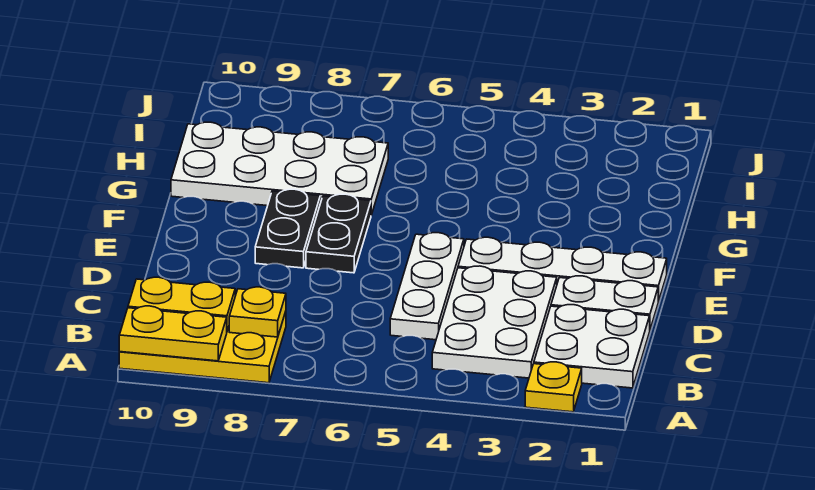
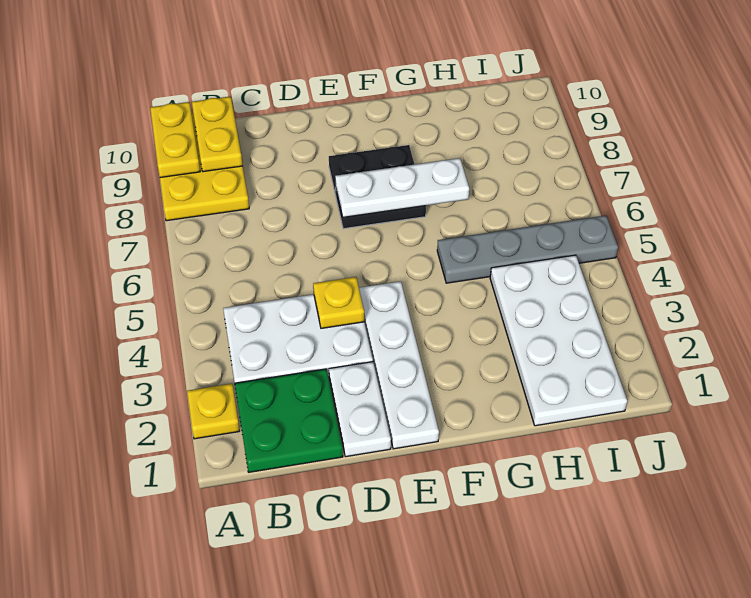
white plate B1:C2 level 1 -> green plate B1:C2 level 1
yellow plate B8 level 2 -> yellow plate D4 level 2
white plate C5:E5 level 1 -> white plate E7:G7 level 2
none -> grey plate G5:J5 level 1
white plate G7:H10 level 1 -> white plate H1:I4 level 1

